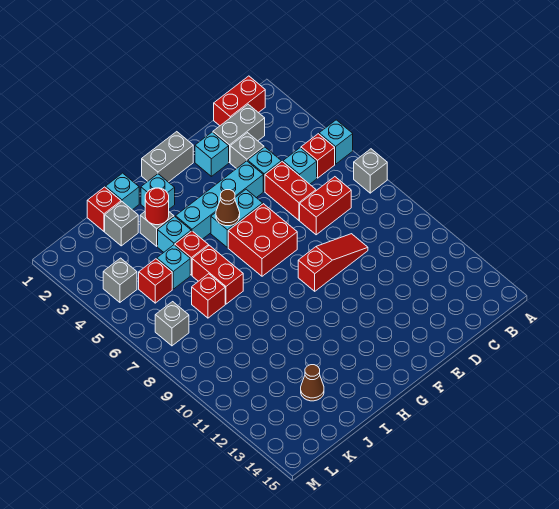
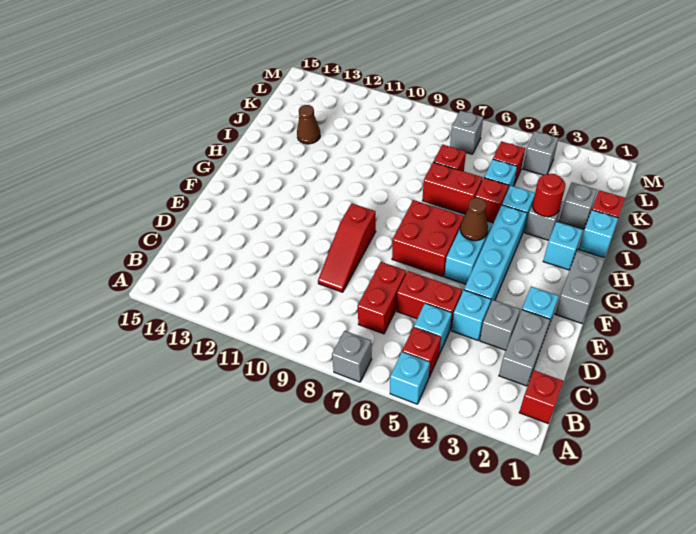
red brick B1:C1 level 1 -> red brick B1 level 1

